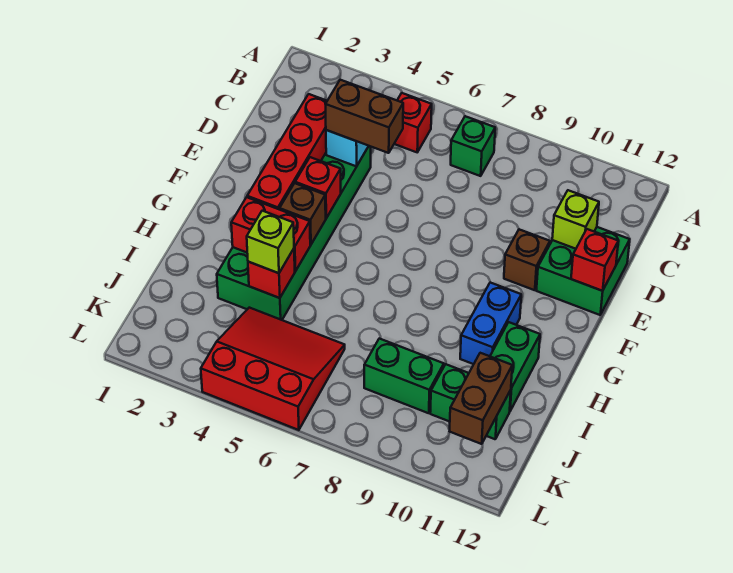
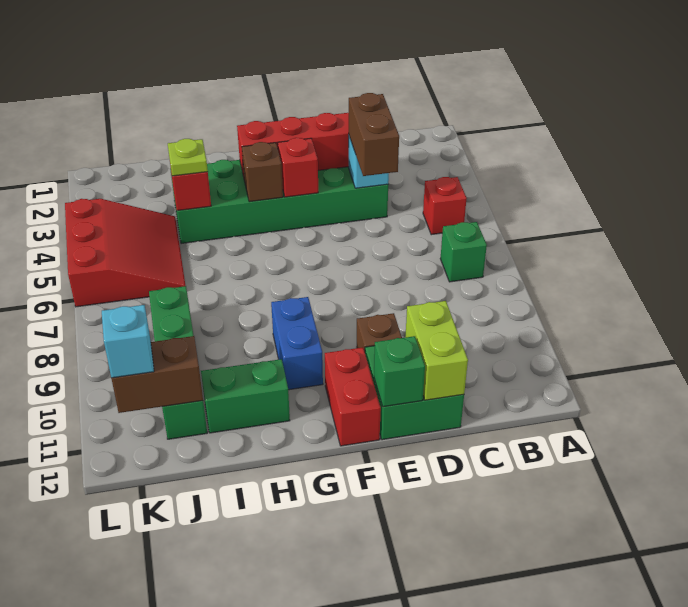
lime brick D11 level 2 -> lime brick D11:D12 level 2
red brick E12 level 2 -> green brick E12 level 2
blue brick G10:H10 level 1 -> blue brick G9:G10 level 1
red brick H3:H4 level 2 -> red brick F11:F12 level 1
lime brick I4 level 3 -> lime plate I4 level 3
none -> cyan brick K11 level 3

